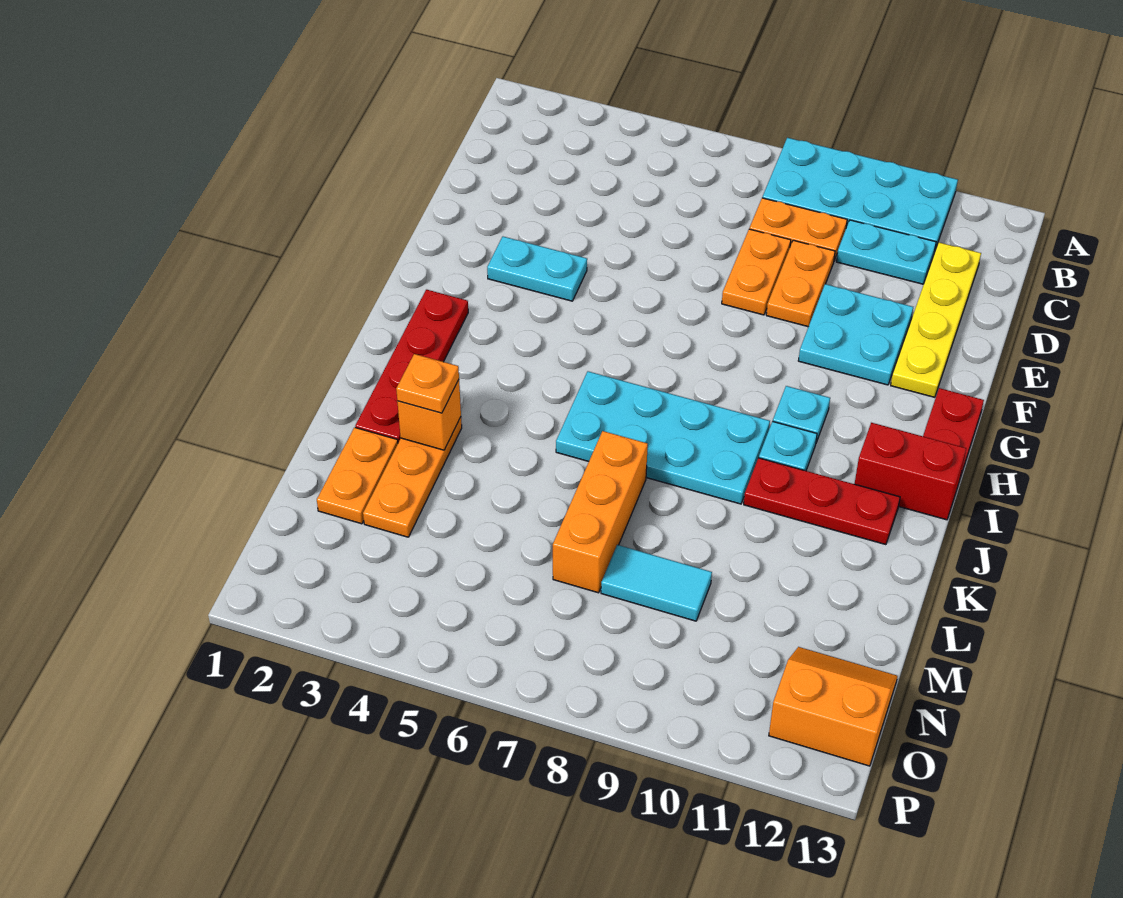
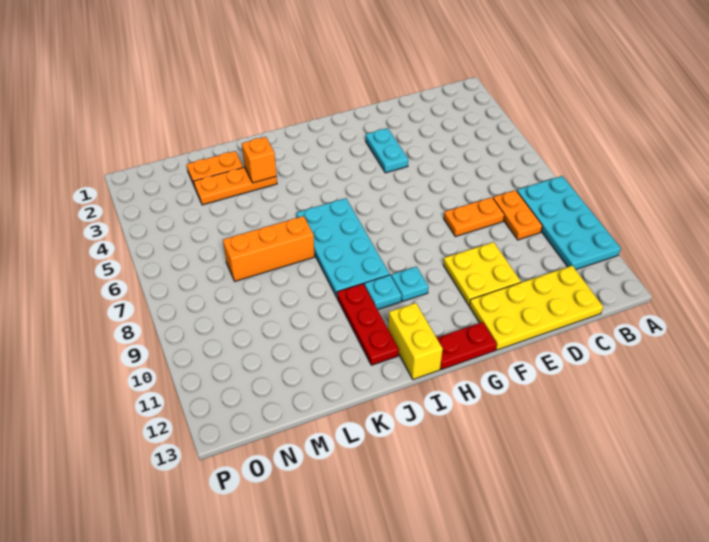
cyan plate C10:C11 level 1 -> none
yellow plate C12:F12 level 1 -> yellow plate C12:F13 level 1
orange plate D9:E9 level 1 -> none
cyan plate E10:F11 level 1 -> yellow plate E10:F11 level 1
red plate H2:K2 level 1 -> none
red brick I12:I13 level 1 -> yellow brick I12:I13 level 1
orange plate K3 level 3 -> none
cyan tile M8:M9 level 1 -> none
orange slope N12:O13 level 1 top O -> none

